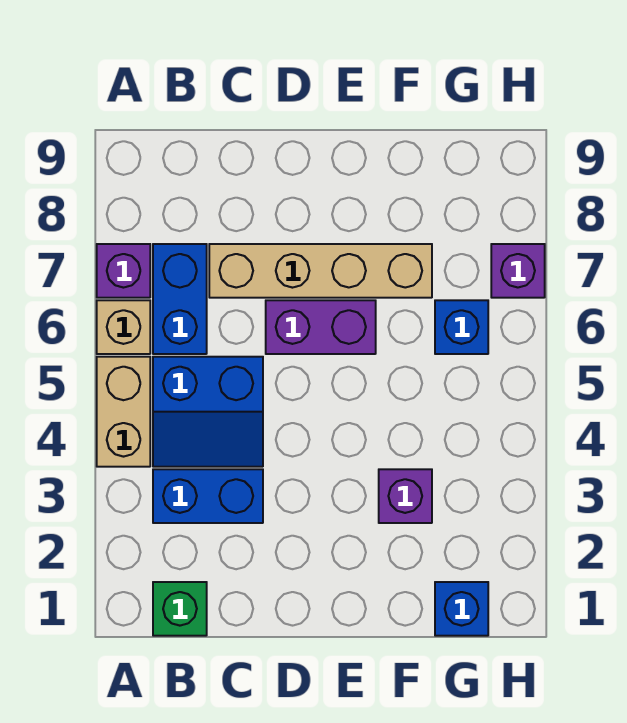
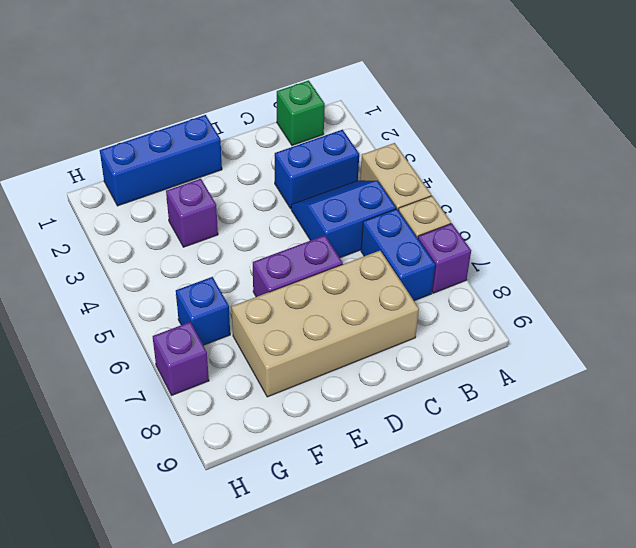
tan brick C7:F7 level 1 -> tan brick C7:F8 level 1
blue brick G1 level 1 -> blue brick E1:G1 level 1

